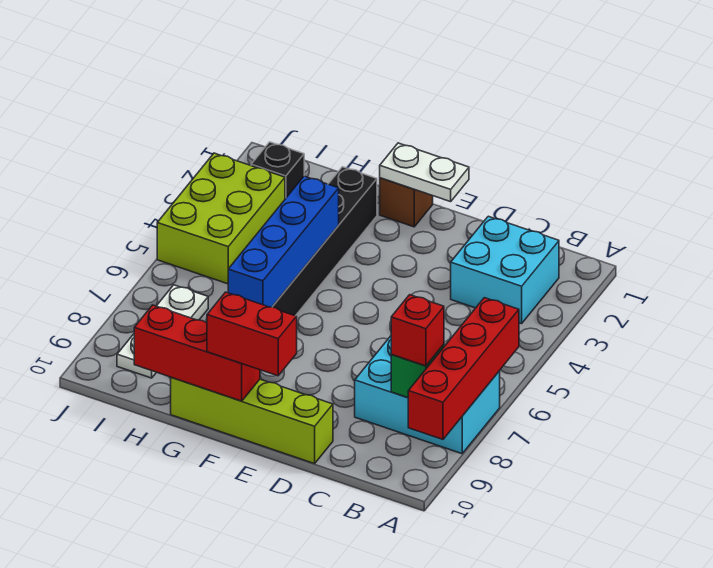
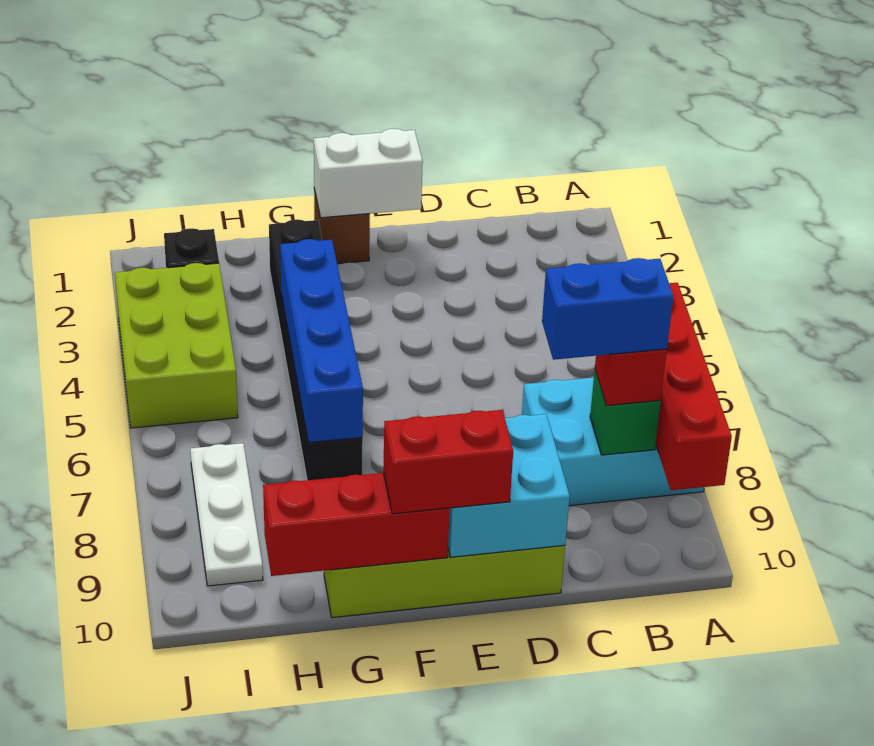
cyan brick B2:C3 level 1 -> cyan brick D9:E10 level 2
none -> blue brick B8:C8 level 4
white plate E1:F1 level 2 -> white brick E1:F1 level 2

